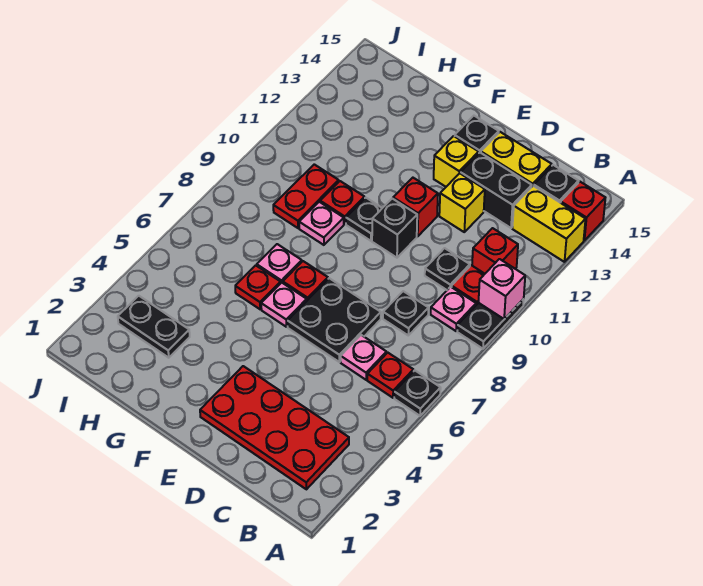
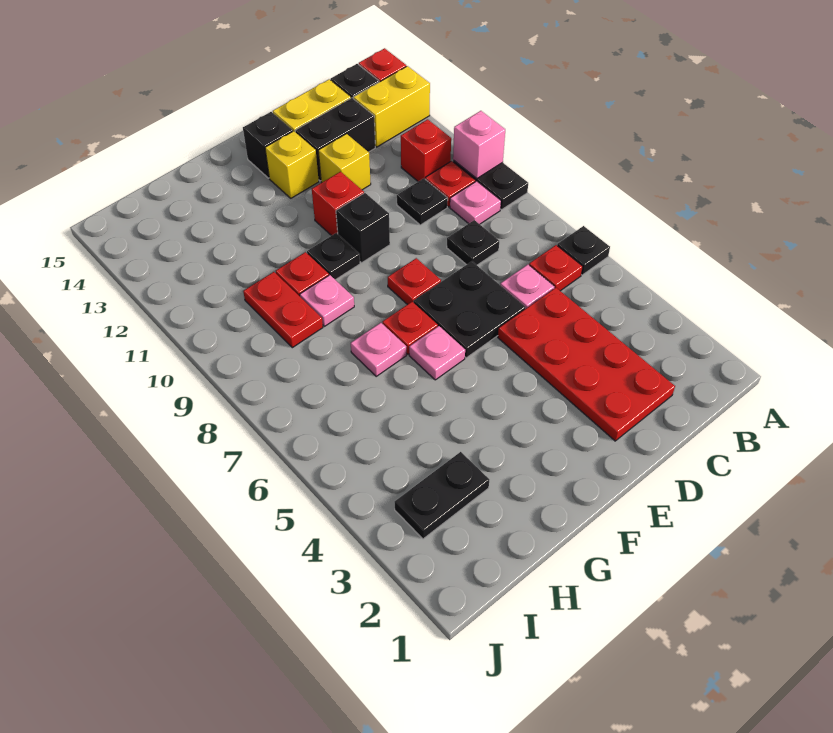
red plate B2:E3 level 1 -> red plate C2:D5 level 1
red plate G6 level 1 -> red plate E8 level 1

